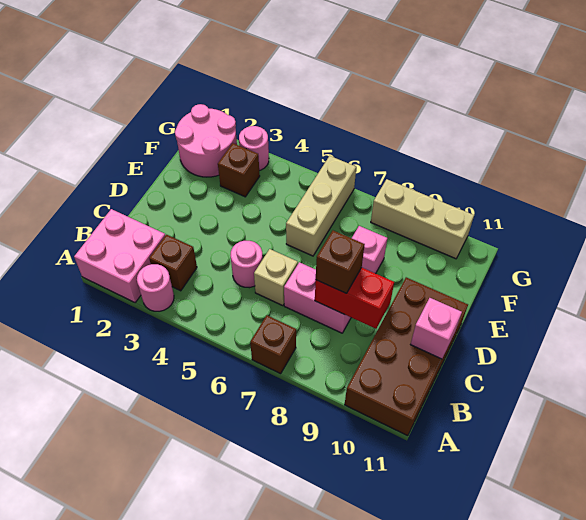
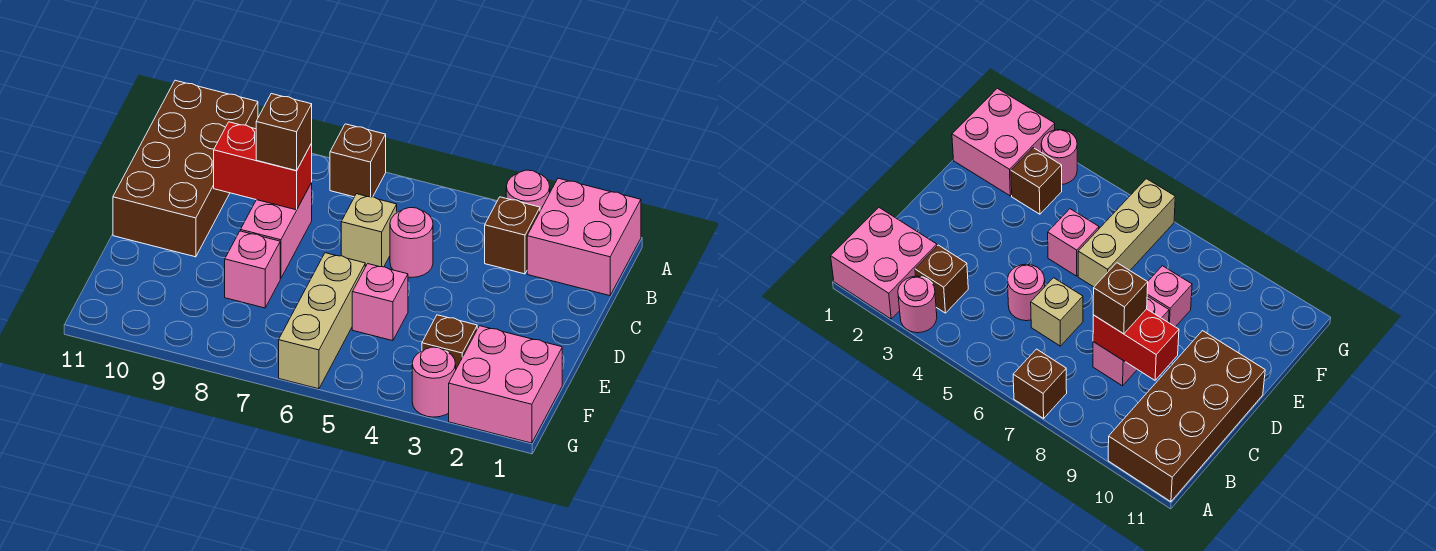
pink brick C7:C8 level 1 -> pink brick C8:D8 level 1
pink brick C11 level 2 -> pink brick E5 level 1
pink round brick F1:G2 level 1 -> pink brick F1:G2 level 1
tan brick G8:G10 level 1 -> none

